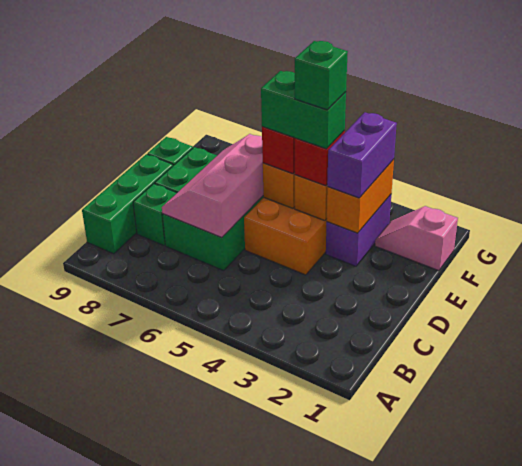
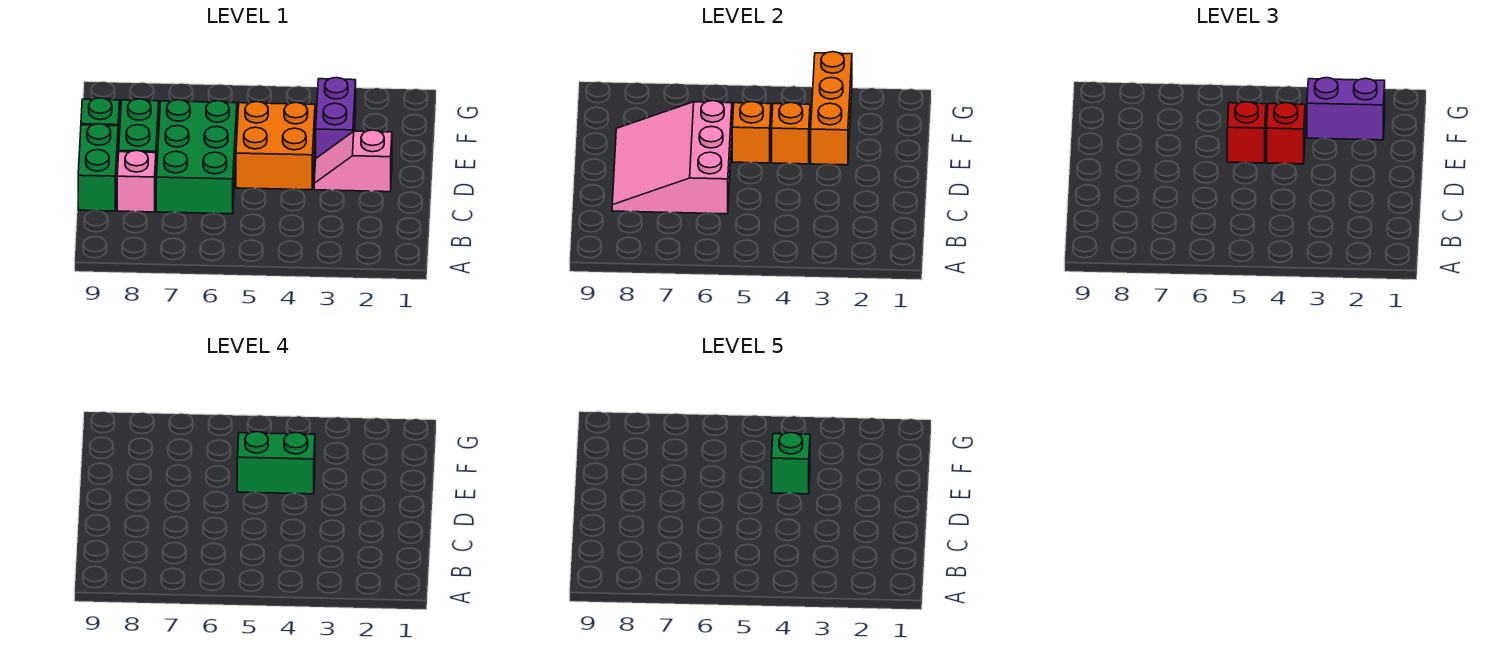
green brick B9:D9 level 1 -> green brick C9:D9 level 1
pink slope C6:E7 level 2 top 6 -> pink slope C6:E8 level 2 top 6
green brick C8 level 1 -> pink brick C8 level 1
orange brick E3:F3 level 2 -> orange brick E3:G3 level 2
purple brick E3:F3 level 3 -> purple brick F2:F3 level 3
pink slope F1:F2 level 1 top 1 -> pink slope D2:D3 level 1 top 2

